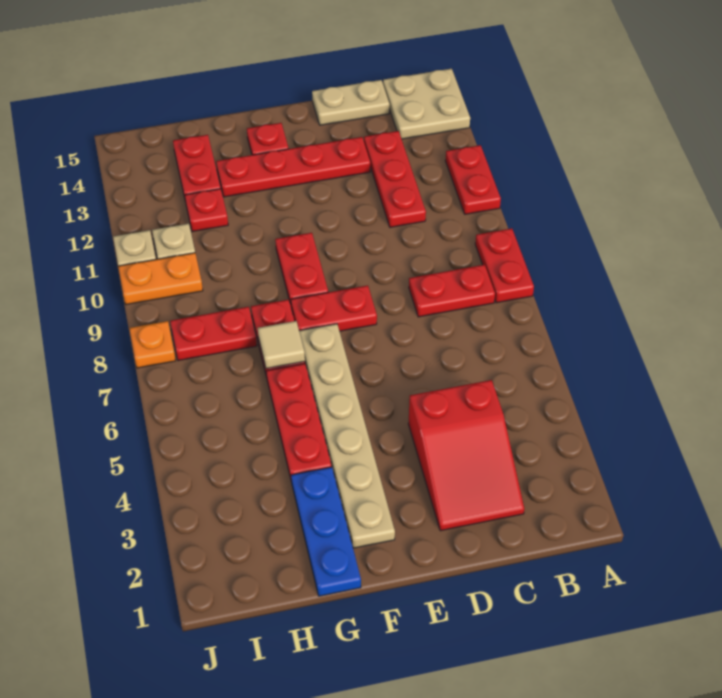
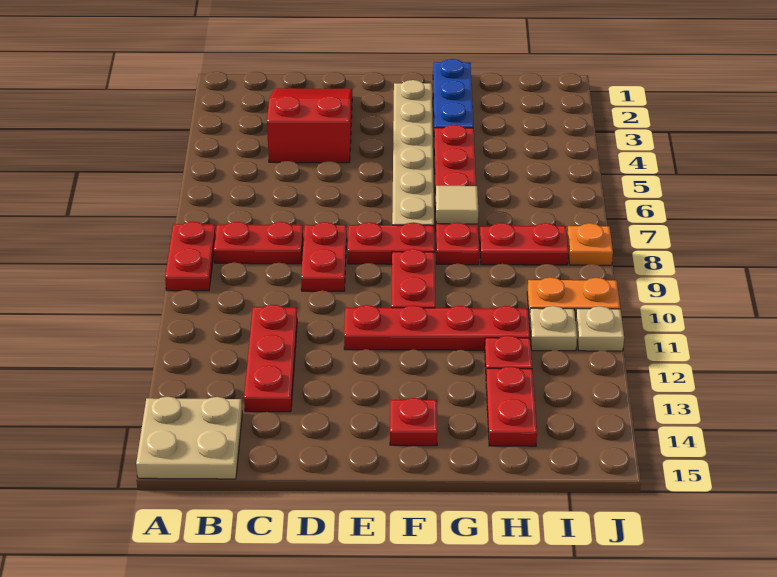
red plate A11:A12 level 1 -> red plate D8:D9 level 1
tan plate C15:D15 level 1 -> none
red plate D13:G13 level 1 -> red plate E11:H11 level 1

